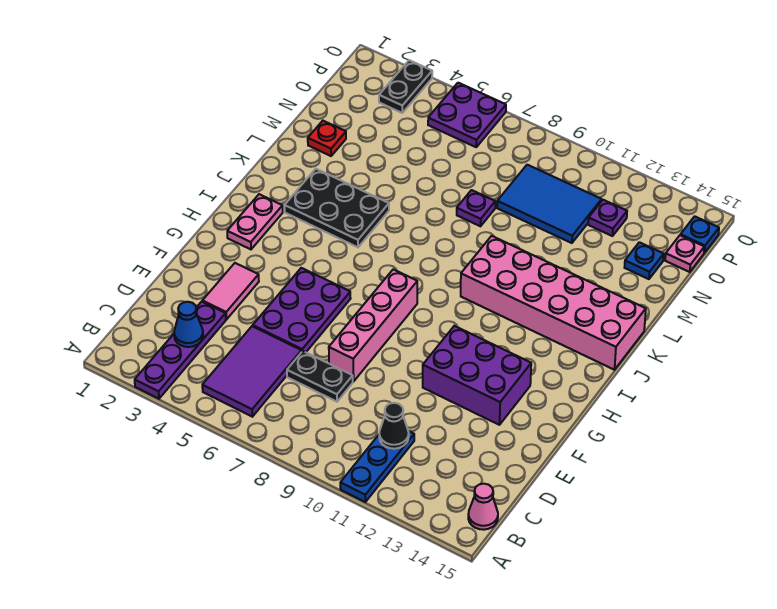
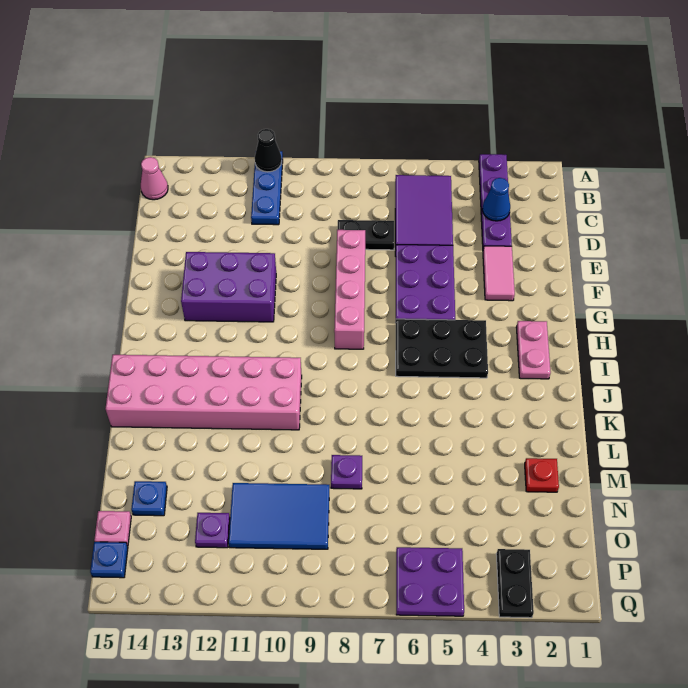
black cone C11 level 2 -> black cone A11 level 2
black plate J3:K5 level 1 -> black plate H4:I6 level 1

